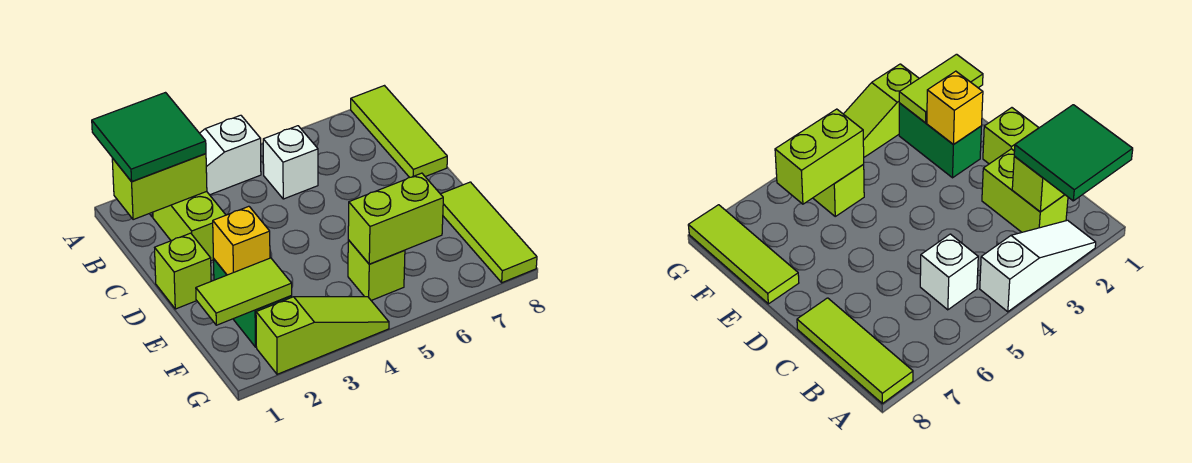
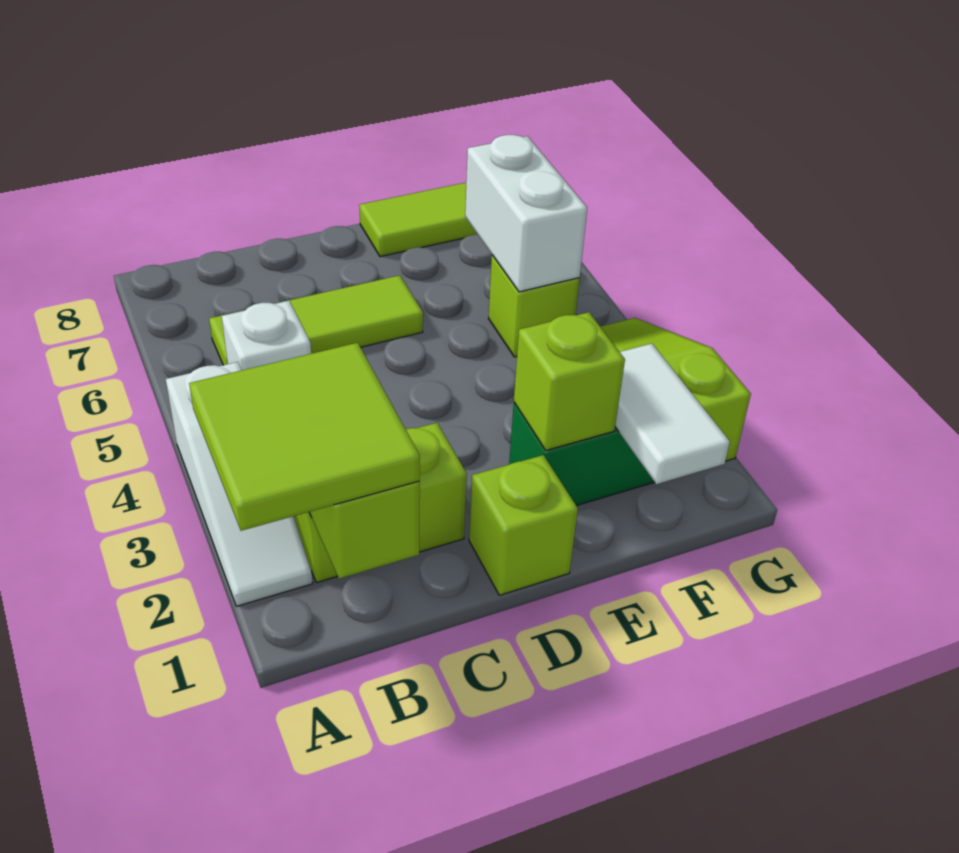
green tile A1:B2 level 3 -> lime tile A1:B2 level 3
lime tile A8:C8 level 1 -> lime tile B6:D6 level 1
yellow brick E2 level 2 -> lime brick E2 level 2
lime tile F1:F2 level 2 -> white tile F1:F2 level 2
lime brick F5:F6 level 2 -> white brick F5:F6 level 2

